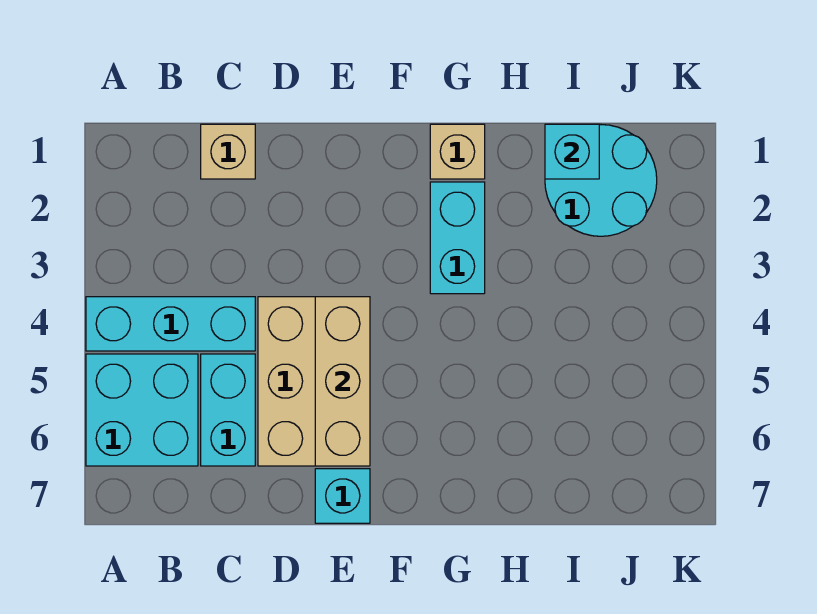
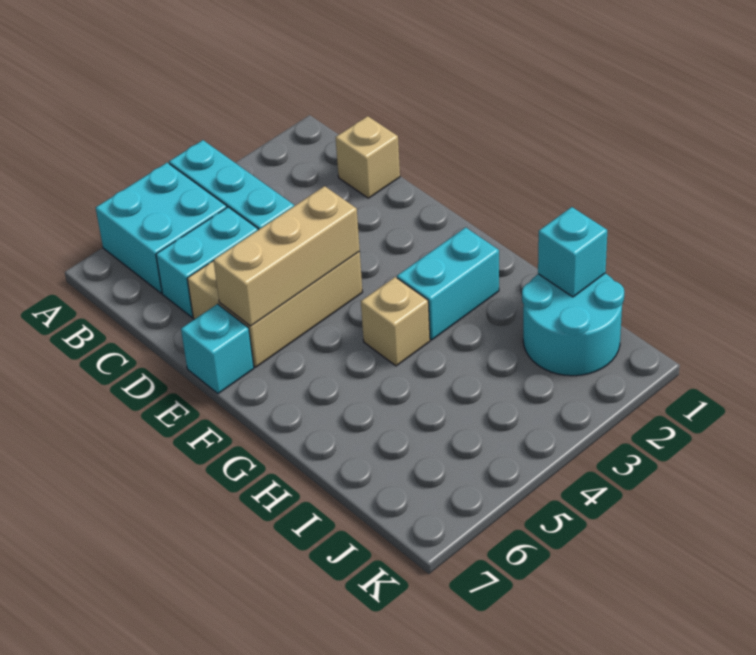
tan brick G1 level 1 -> tan brick G4 level 1

